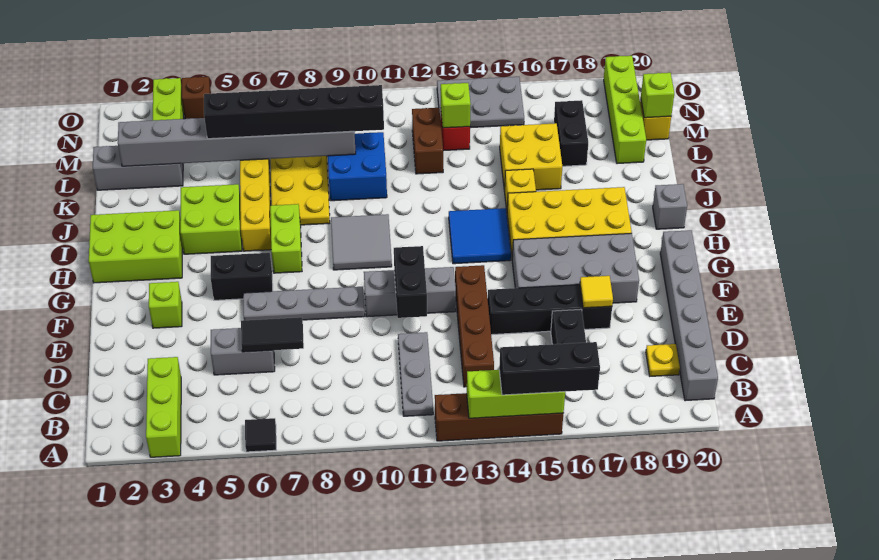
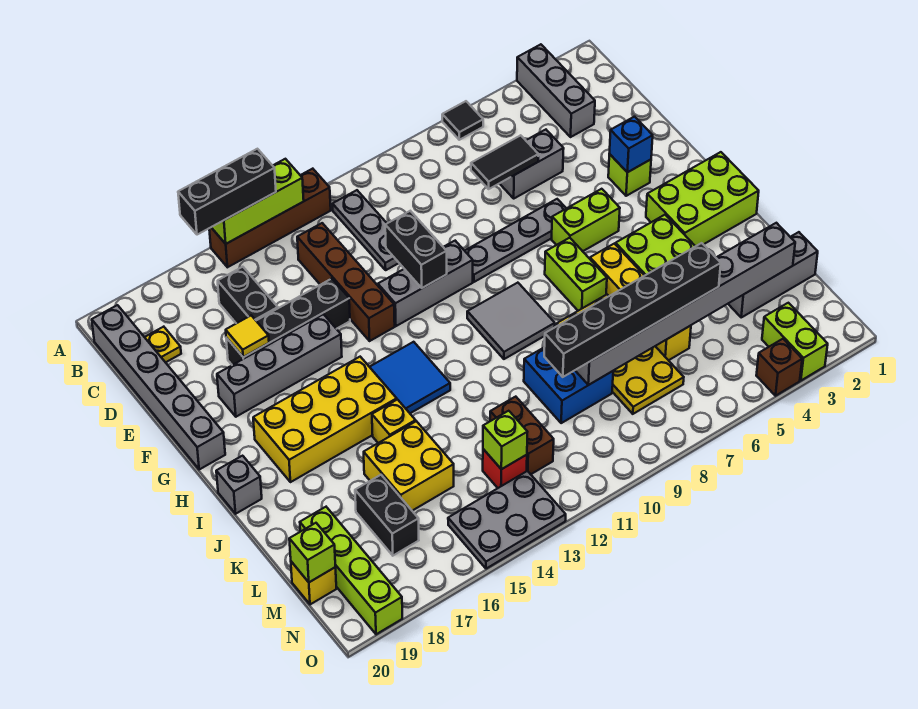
lime brick A3:C3 level 1 -> grey brick A3:C3 level 1
none -> blue brick F3 level 2
grey brick F15:G18 level 1 -> grey brick F15:F18 level 1
black brick G5:G6 level 1 -> lime brick G5:G6 level 1

